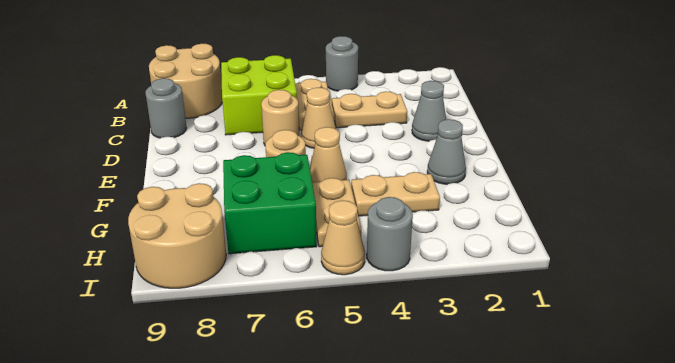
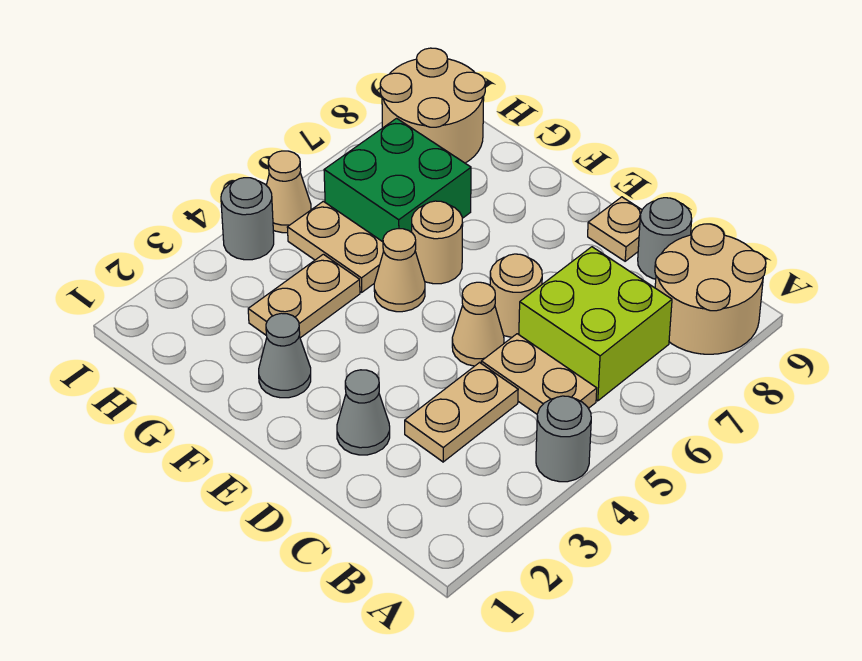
none -> tan plate D9 level 1

